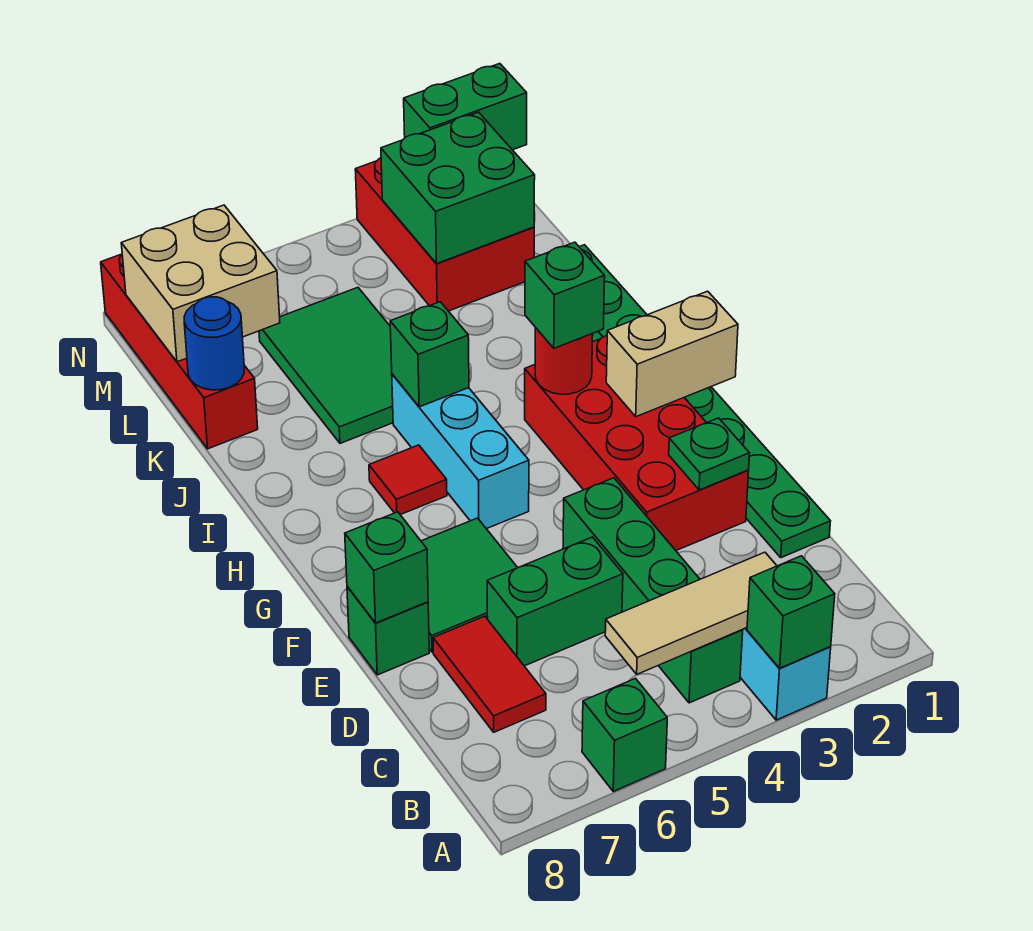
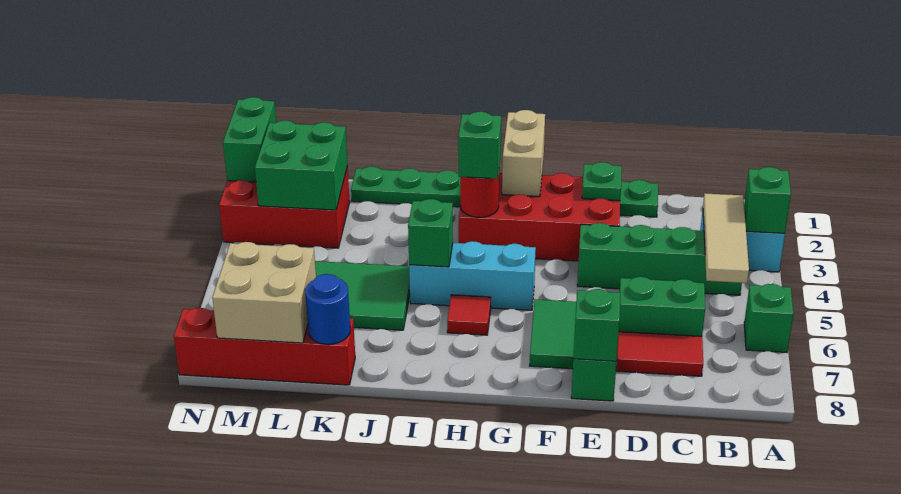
green brick D5:D6 level 1 -> green brick C6:D6 level 1

